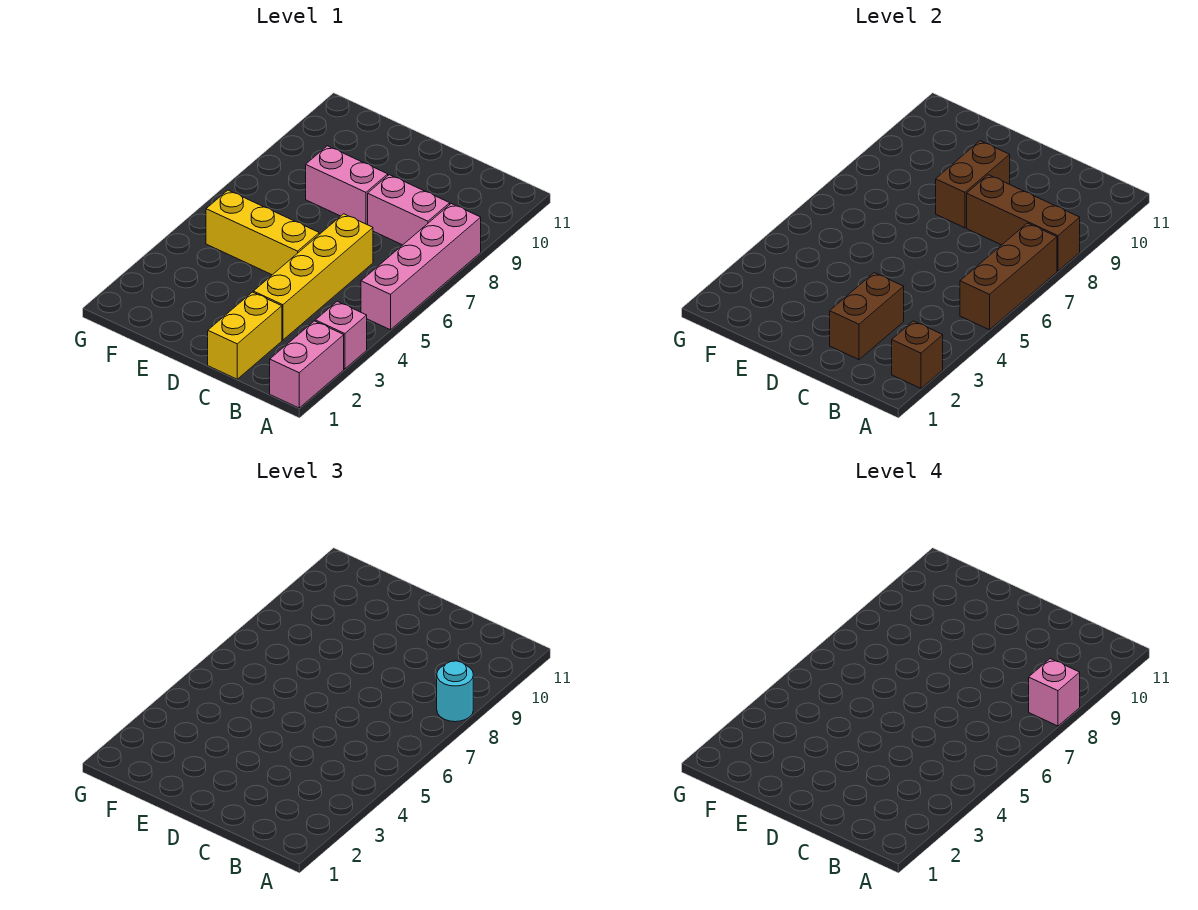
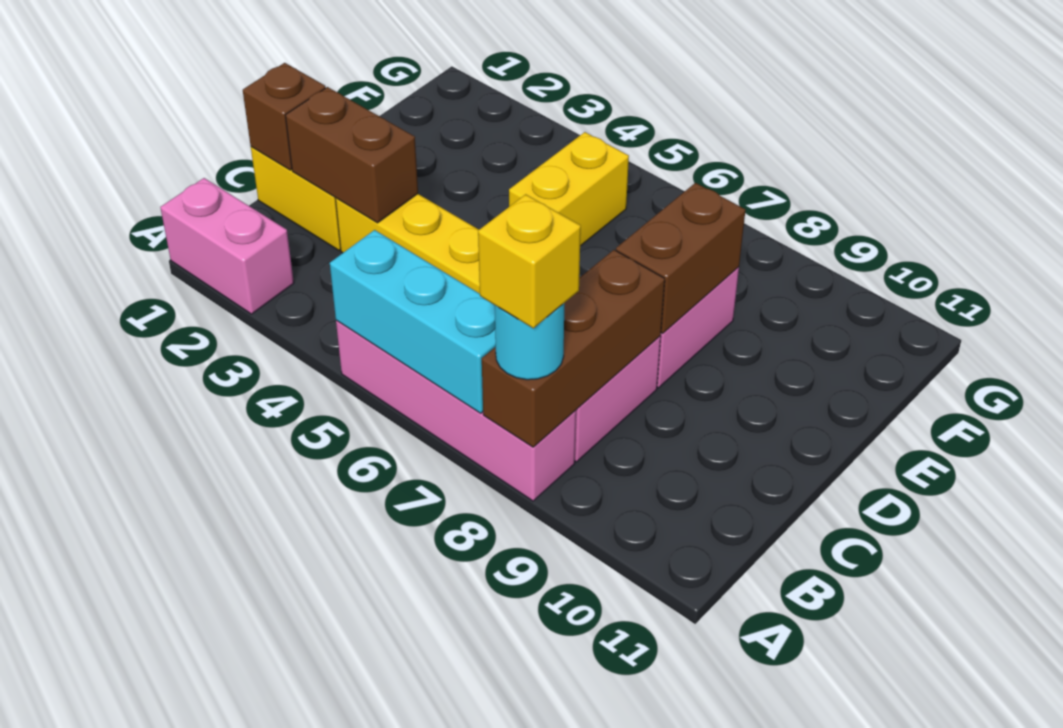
brown brick A2 level 2 -> brown brick C1 level 2
pink brick A3 level 1 -> none
brown brick A5:A7 level 2 -> cyan brick A5:A7 level 2
pink brick A8 level 4 -> yellow brick A8 level 4
yellow brick D5:F5 level 1 -> yellow brick E5:F5 level 1
brown brick D8:D9 level 2 -> brown brick D8:E8 level 2

